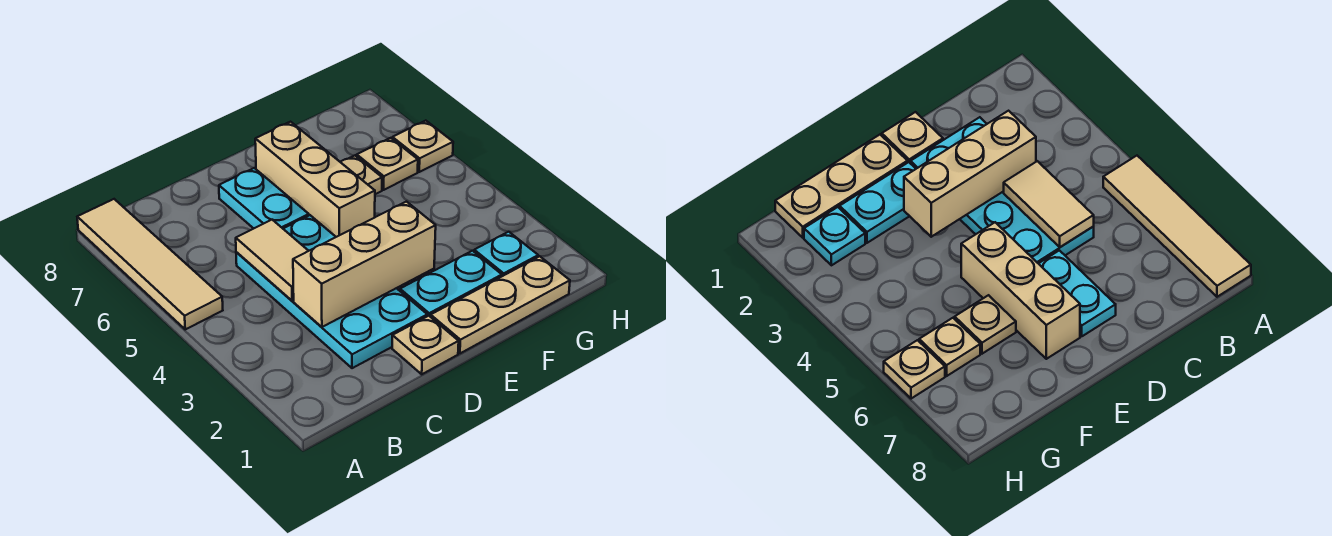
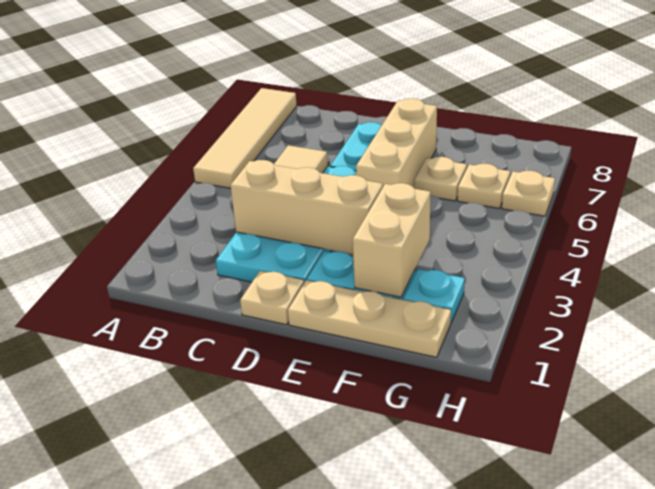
none -> tan brick F2:F3 level 2

